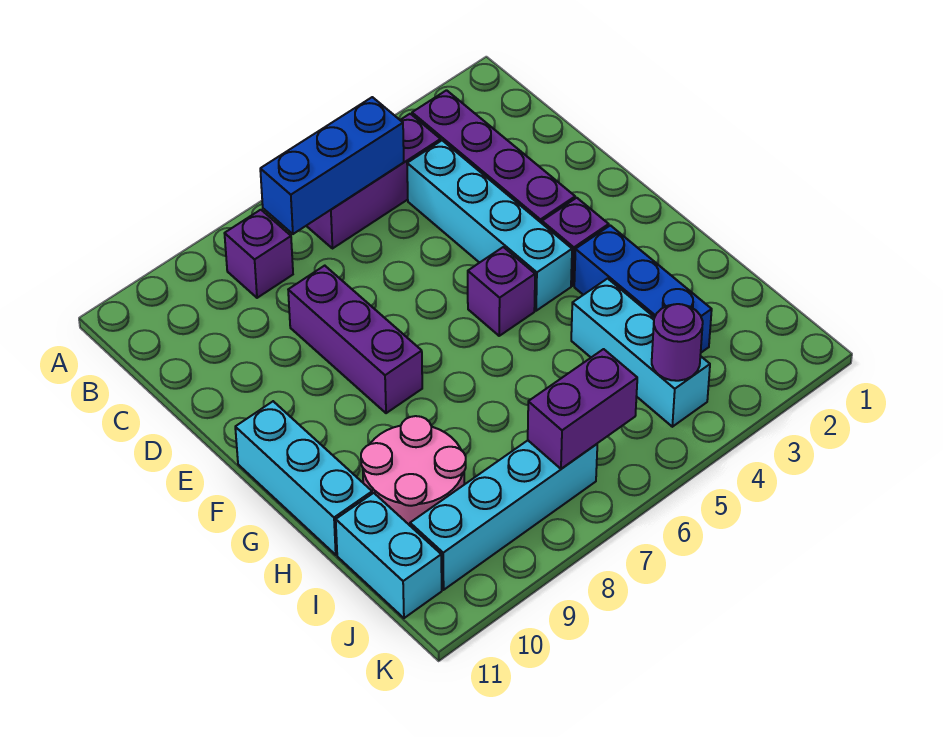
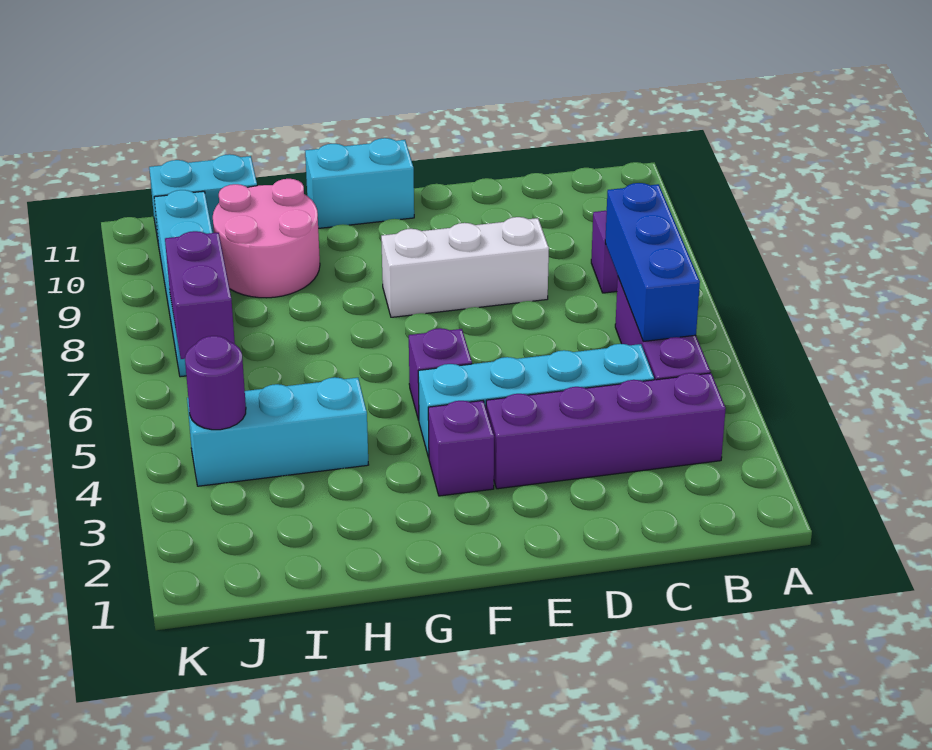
purple brick D8:F8 level 1 -> white brick D8:F8 level 1
cyan brick F11:H11 level 1 -> cyan brick F11:G11 level 1
blue brick G3:I3 level 1 -> none

